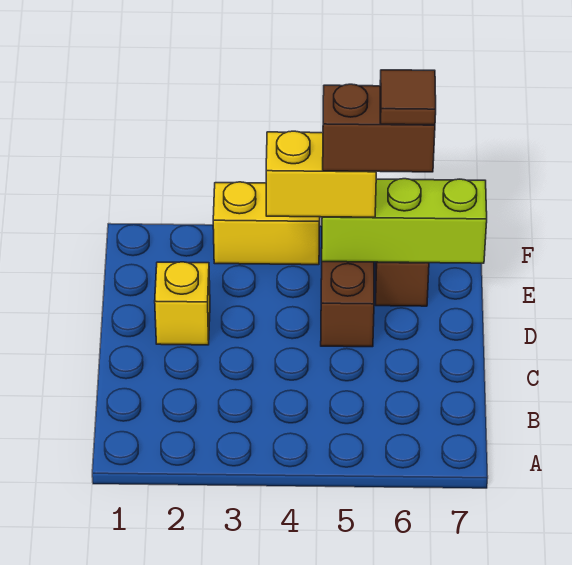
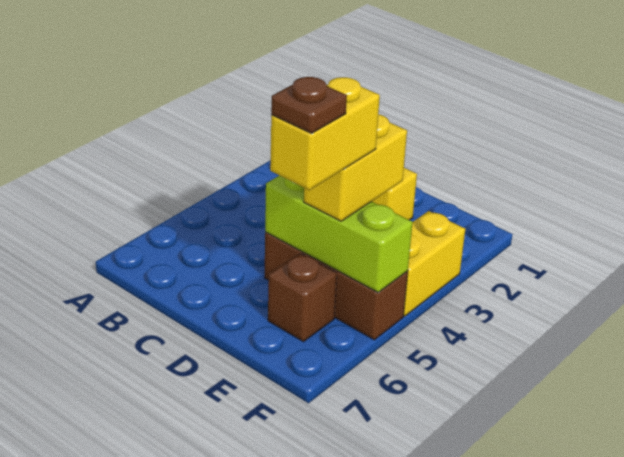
lime brick E5:E7 level 2 -> lime brick D5:F5 level 2
brown brick E5:E6 level 4 -> yellow brick E5:E6 level 4
brown tile E6 level 5 -> brown plate E6 level 5

